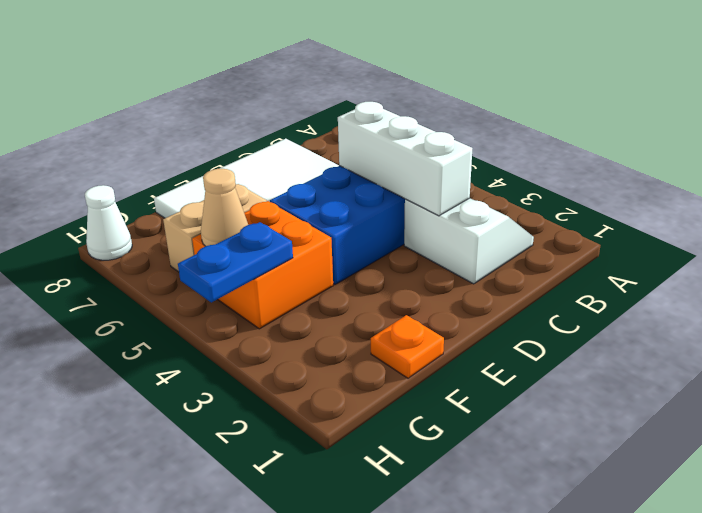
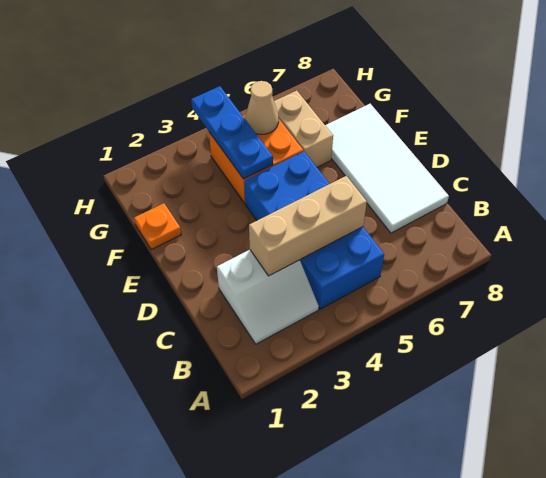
white brick C3:C5 level 2 -> tan brick C3:C5 level 2
blue plate G4:H4 level 2 -> blue plate F4:H4 level 2
white cone H8 level 1 -> none

